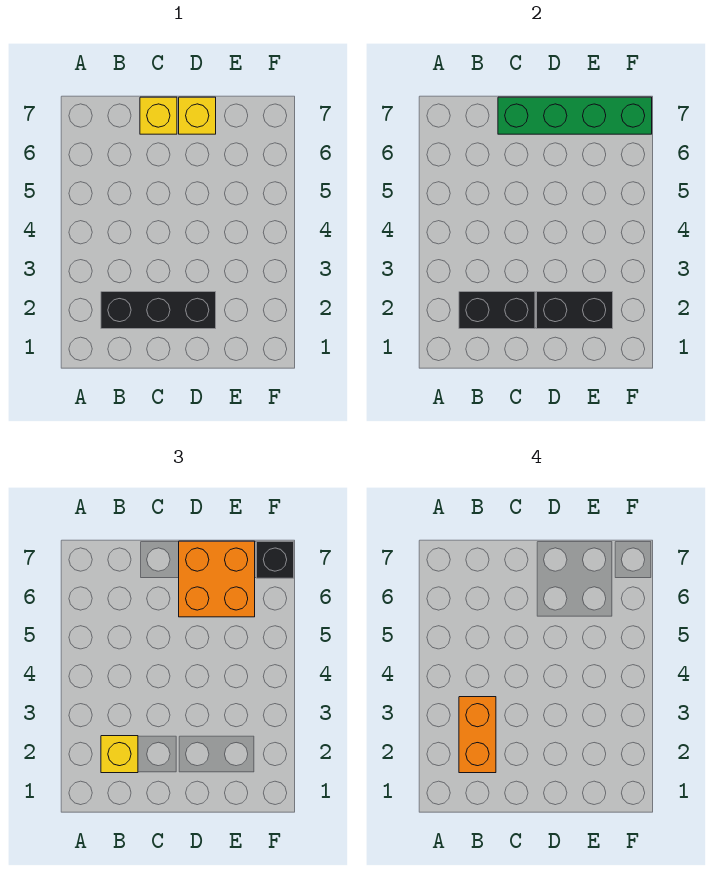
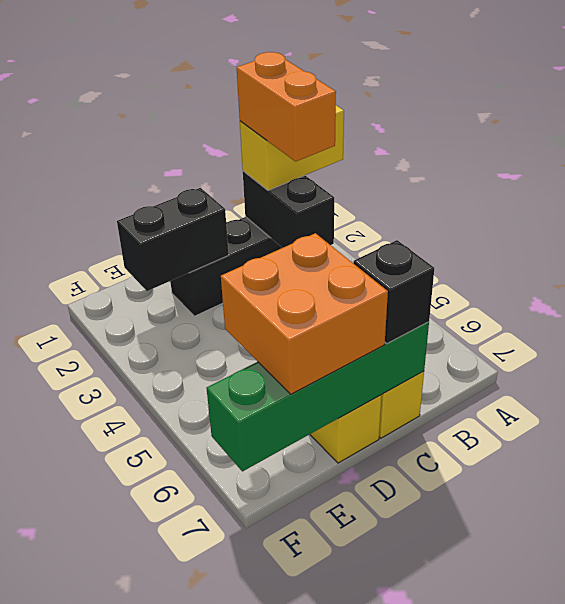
black brick B2:C2 level 2 -> black brick B2:B3 level 2
yellow brick B2 level 3 -> yellow brick A2:B2 level 3
black brick F7 level 3 -> black brick C7 level 3

